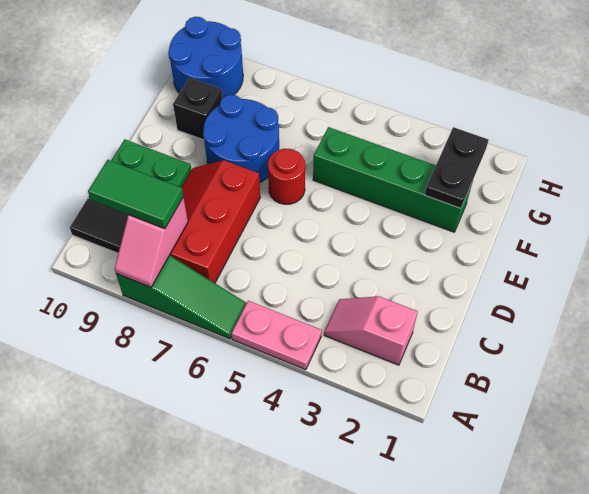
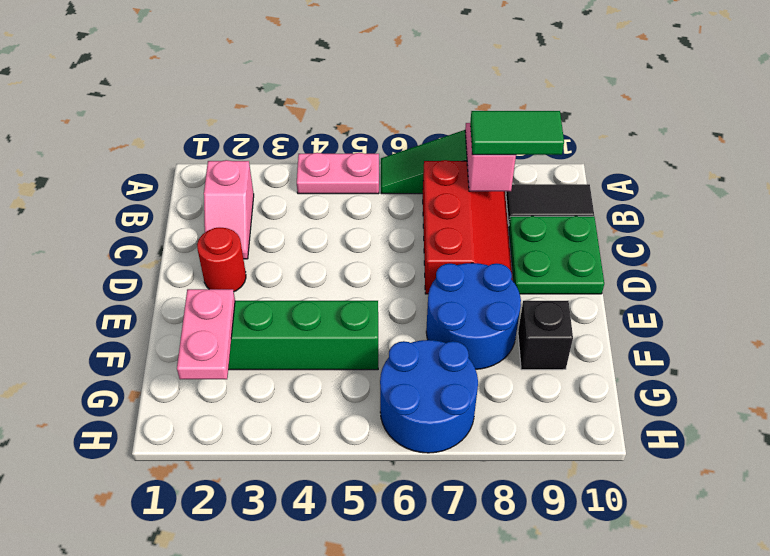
pink slope B2:B3 level 1 top 2 -> pink slope B2:C2 level 1 top B
red round brick E6 level 1 -> red round brick D2 level 1
black plate F2:G2 level 2 -> pink plate F2:G2 level 2
blue round brick G9:H10 level 1 -> blue round brick G6:H7 level 1

